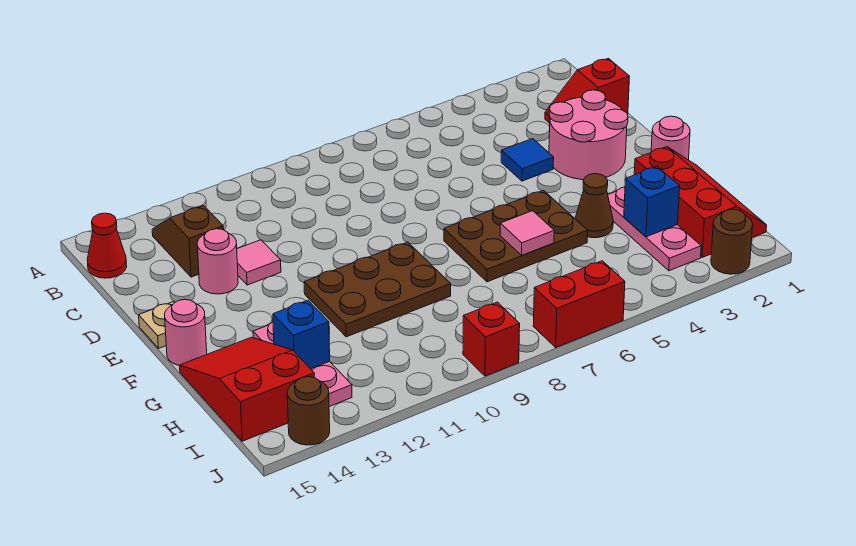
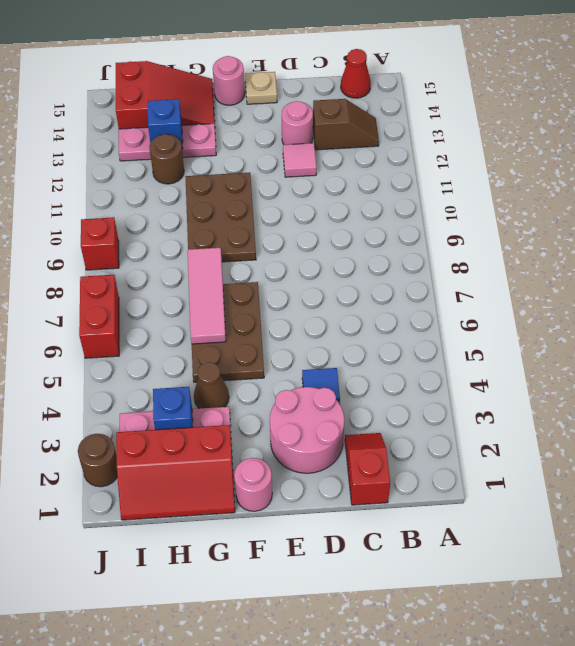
pink tile G6 level 2 -> pink tile G6:G8 level 2
brown round brick J14 level 1 -> brown round brick H12 level 1

